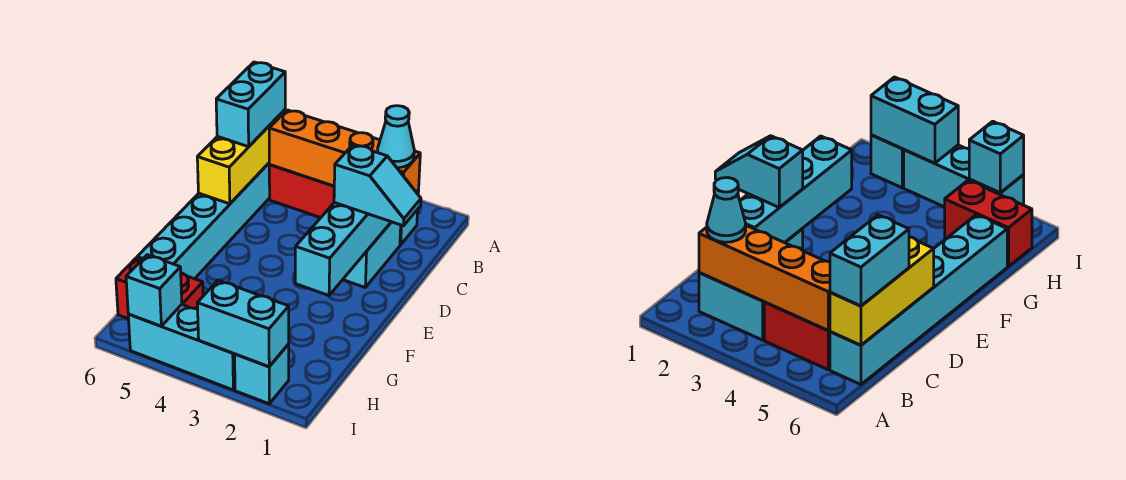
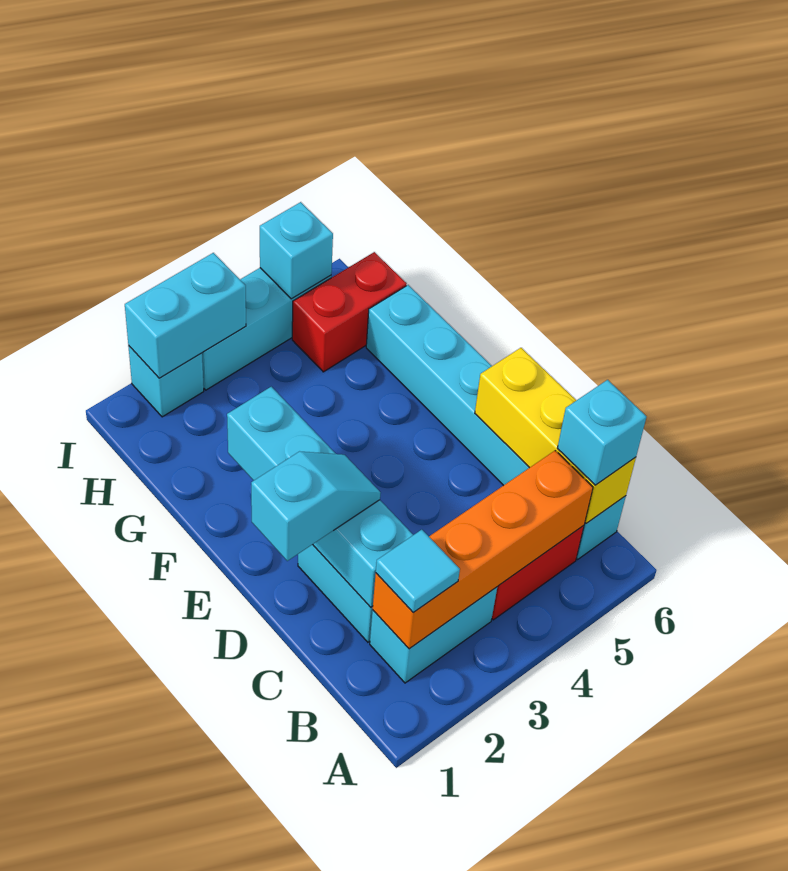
cyan cone B2 level 3 -> cyan tile B2 level 3
cyan brick B6:C6 level 3 -> cyan brick B6 level 3
cyan slope D1:D2 level 3 top 2 -> cyan slope D1:D2 level 3 top 1

